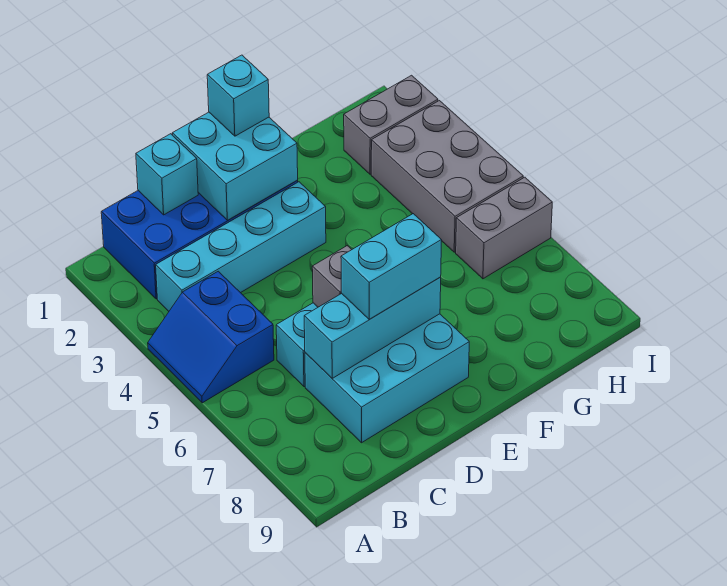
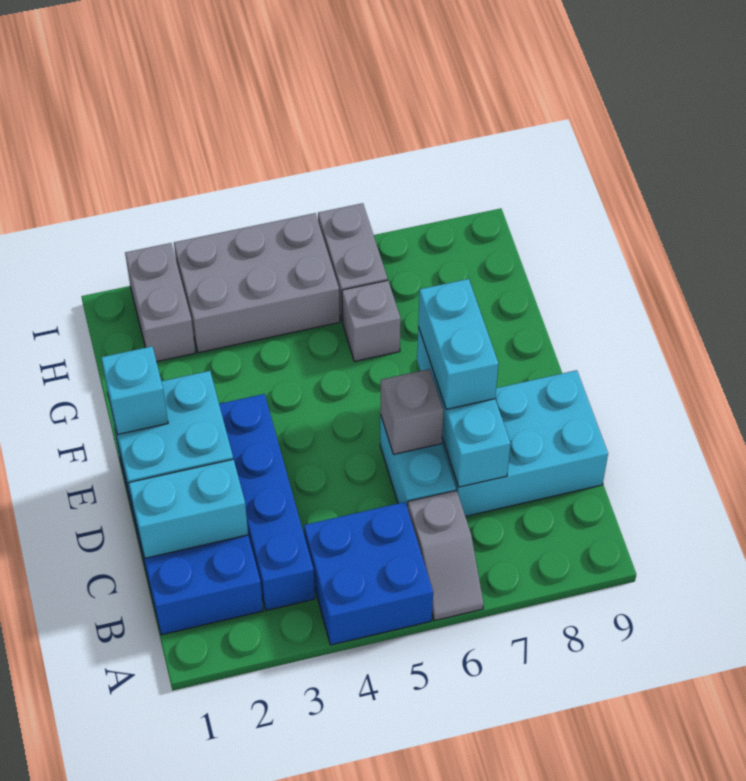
blue slope A4:B5 level 1 top B -> blue brick A4:B5 level 1
none -> grey slope A6:B6 level 1 top B
cyan brick B3:E3 level 1 -> blue brick B3:E3 level 1
cyan brick C1 level 2 -> cyan brick C1:C2 level 2
cyan brick C7:E8 level 1 -> cyan brick C7:D9 level 1
none -> grey brick G6 level 1

